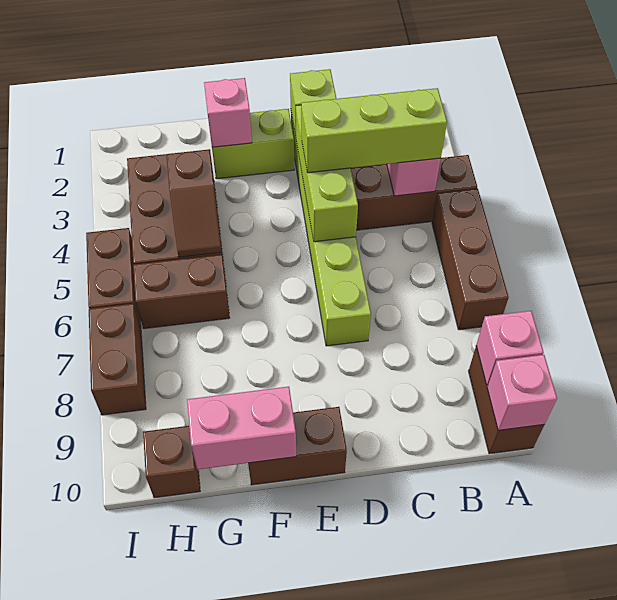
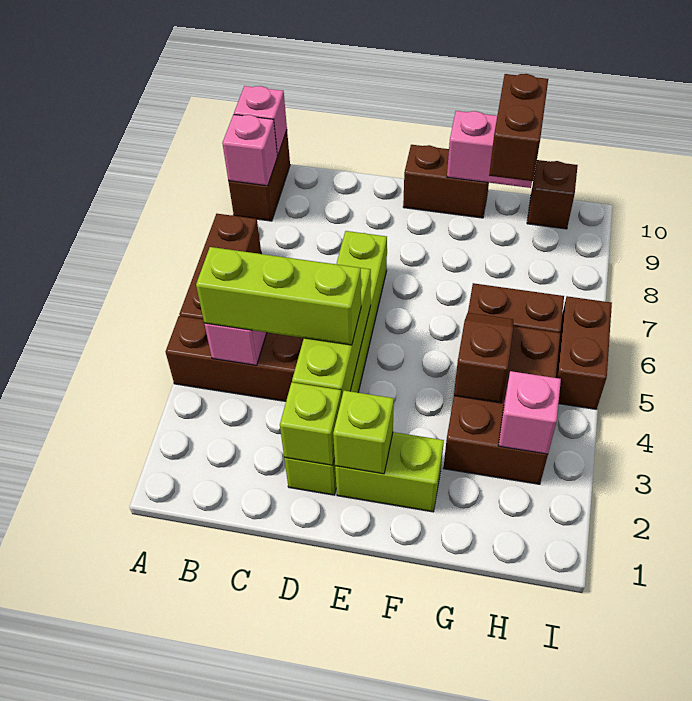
none -> lime brick E2 level 2
pink brick F2 level 2 -> pink brick H3 level 2
brown brick I7:I8 level 1 -> brown brick G9:G10 level 3

